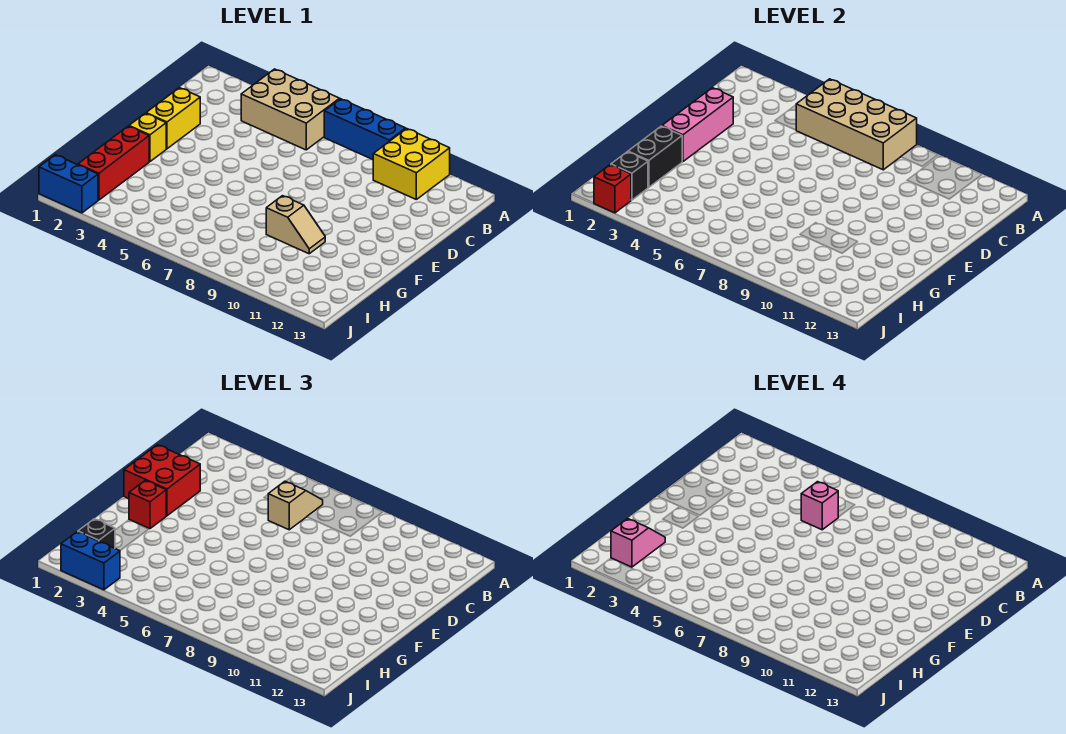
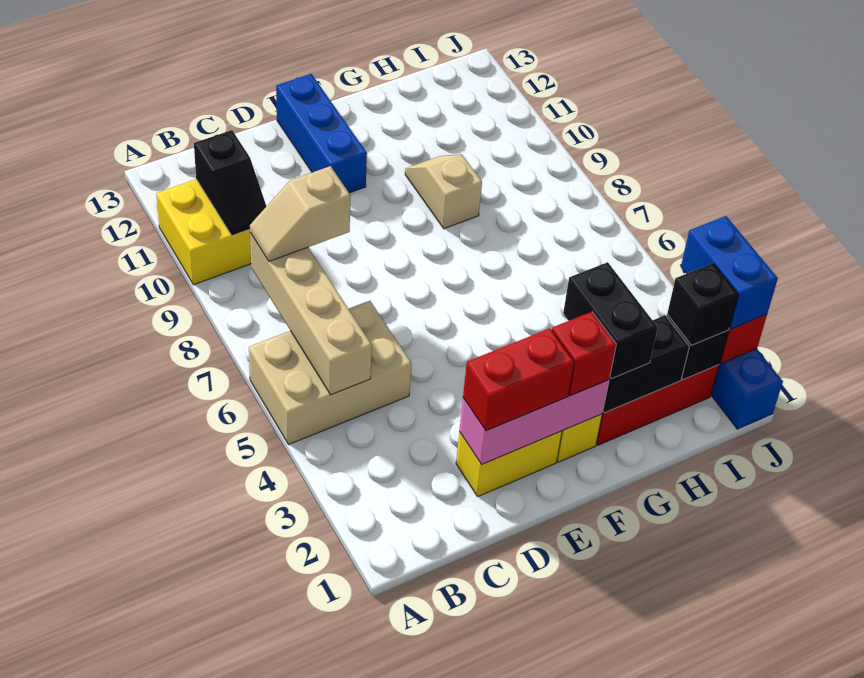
tan brick A4:B6 level 1 -> tan brick A5:C6 level 1
tan brick A5:B8 level 2 -> tan brick B5:B8 level 2
blue brick A7:A9 level 1 -> blue brick E11:E13 level 1
tan slope B6:C6 level 3 top C -> tan slope B8:C8 level 3 top C
none -> black slope B10:B11 level 2 top 11
pink brick C6 level 4 -> none
red brick D1:E2 level 3 -> red brick D2:E2 level 3
none -> black brick G2:G3 level 3
pink slope H2:I2 level 4 top I -> none

